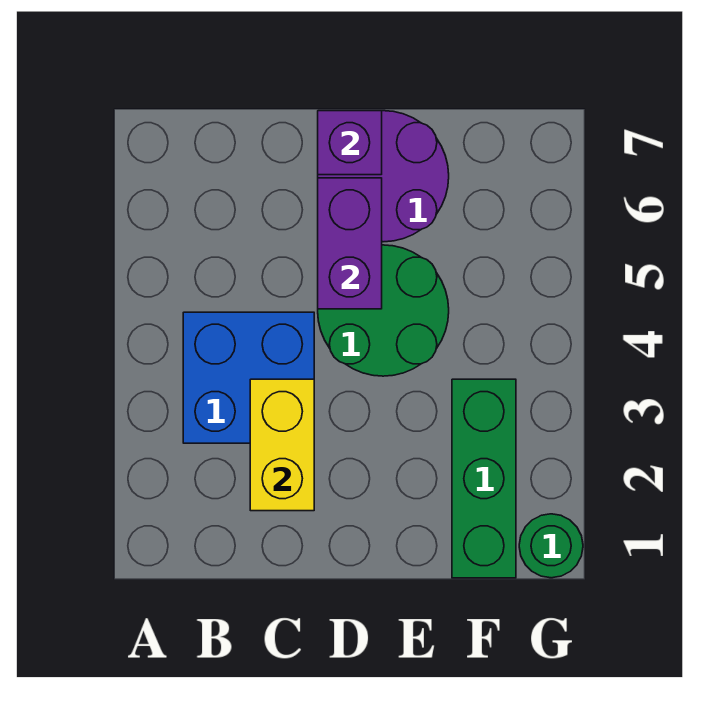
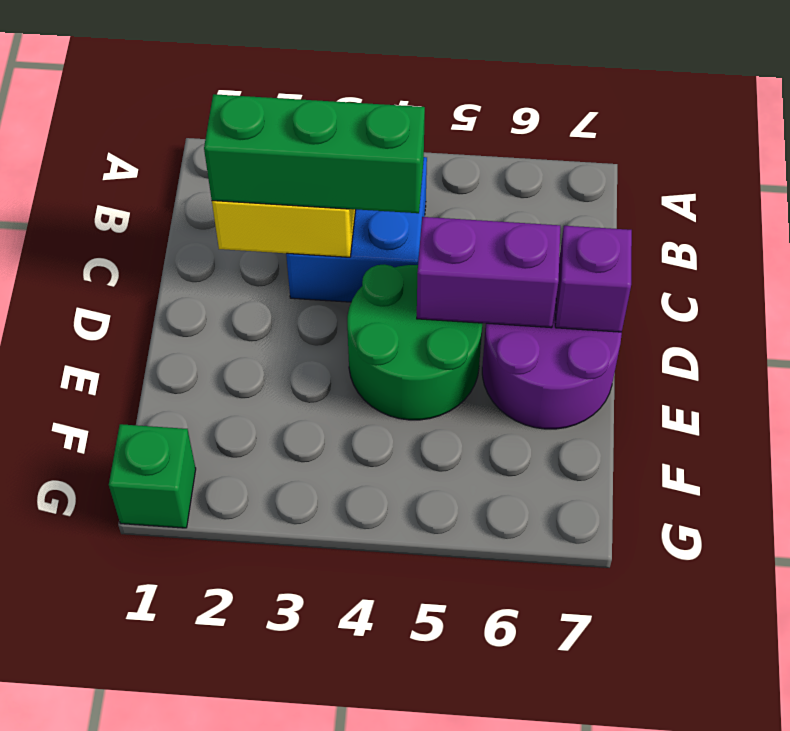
green brick F1:F3 level 1 -> green brick C2:C4 level 3
green round brick G1 level 1 -> green brick G1 level 1

